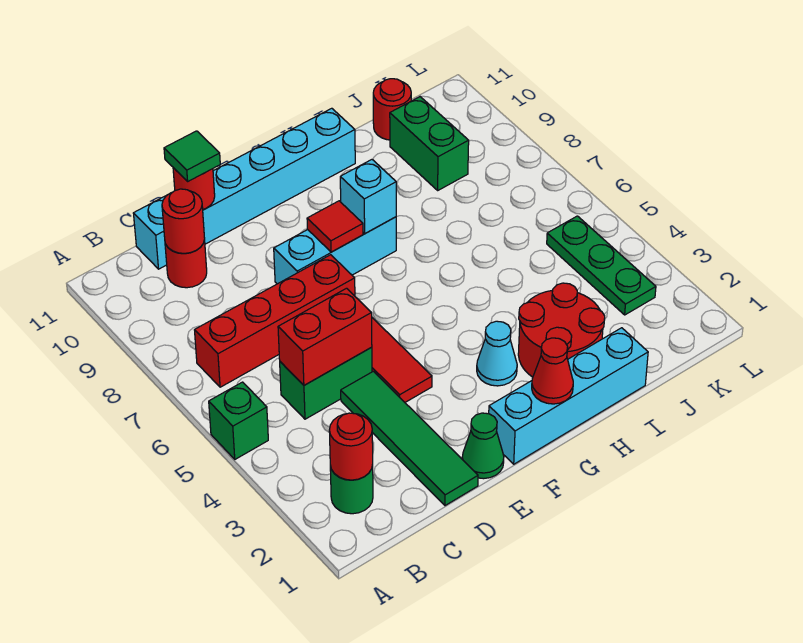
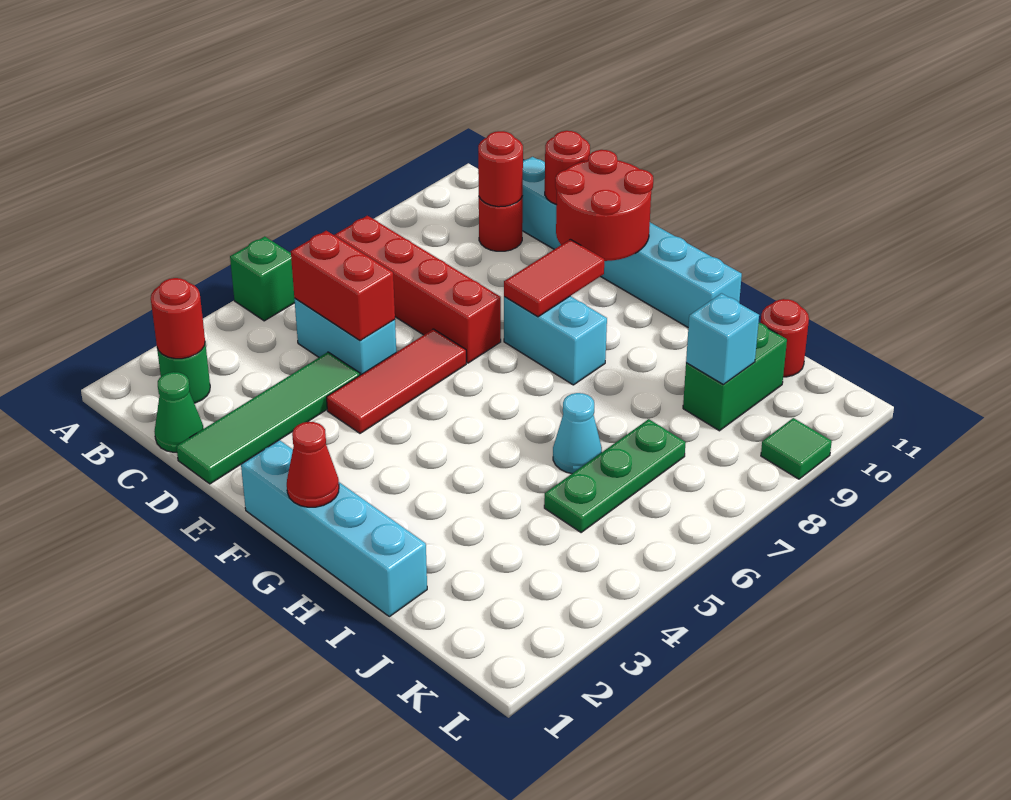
green brick C5:D5 level 1 -> cyan brick C5:D5 level 1
green tile D11 level 3 -> green tile L9 level 1
green cone E1 level 1 -> green cone C1 level 1
cyan brick E8:G8 level 1 -> cyan brick F8:G8 level 1
red tile F8 level 2 -> red tile F8:F9 level 2
cyan cone G3 level 1 -> cyan cone I6 level 1
cyan brick G8 level 2 -> cyan brick J9 level 2
red round brick H2:I3 level 1 -> red round brick E10:F11 level 2
green plate K3:K5 level 1 -> green plate J5:J7 level 1

